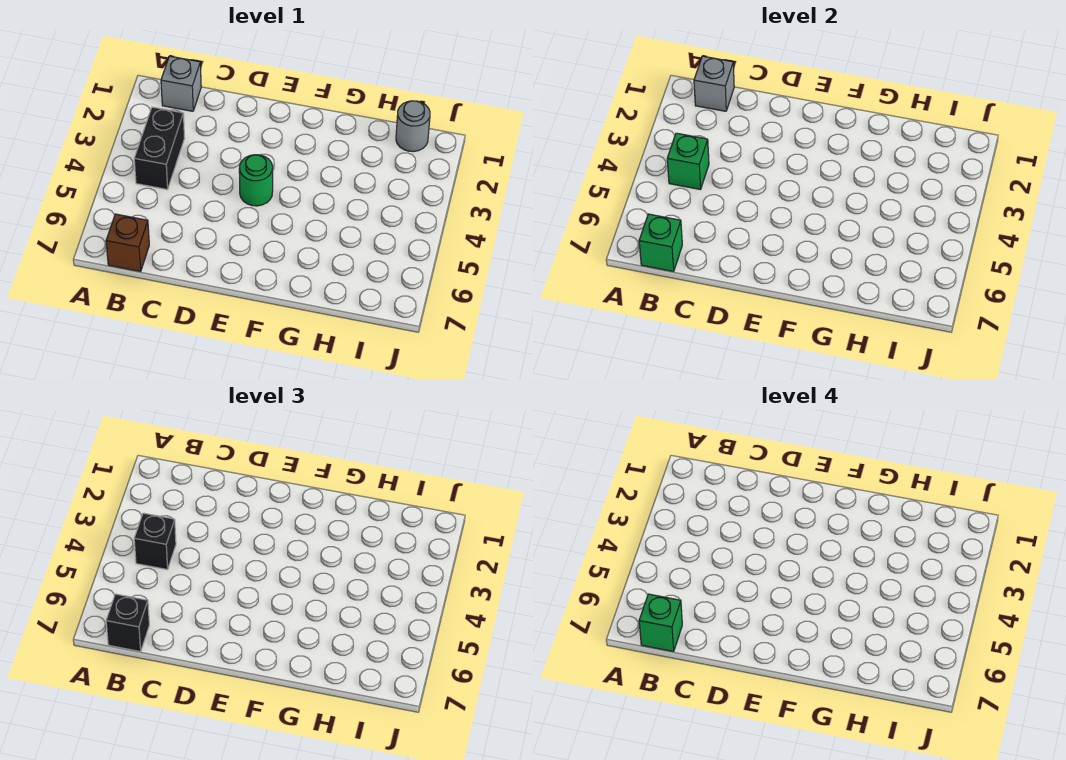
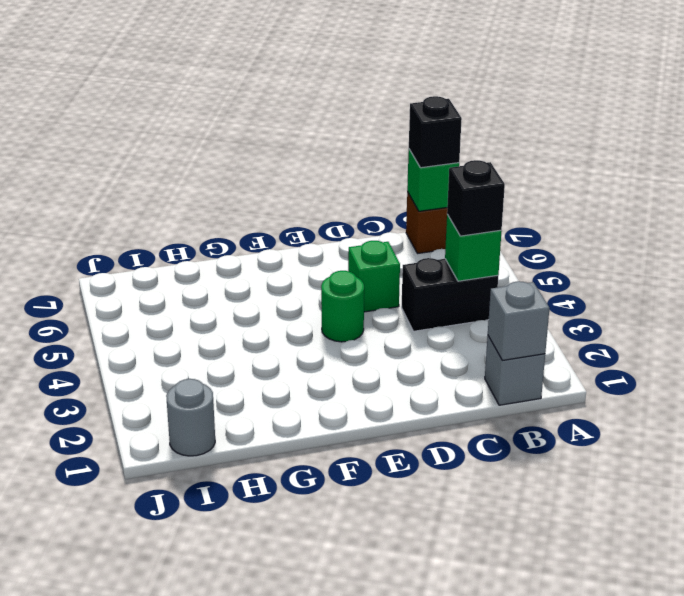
black brick B3:B4 level 1 -> black brick B4:C4 level 1
green brick B7 level 4 -> green brick D5 level 1

